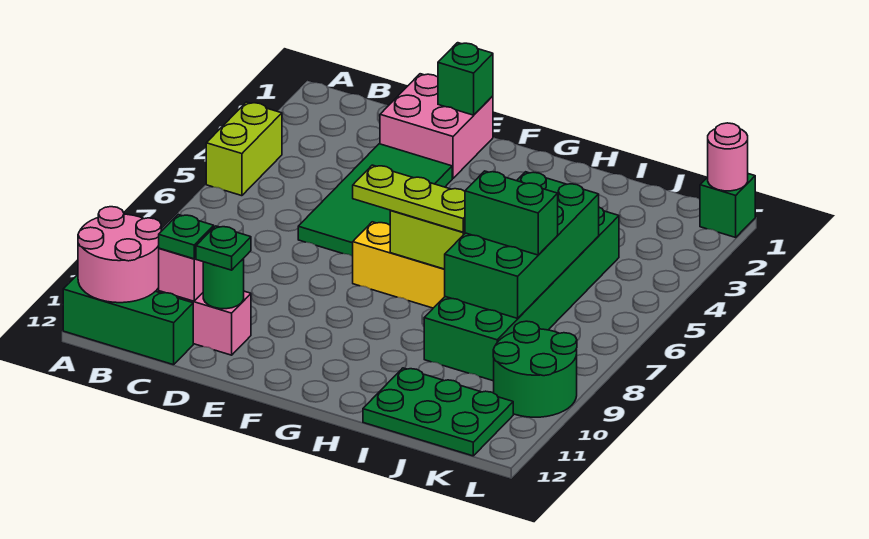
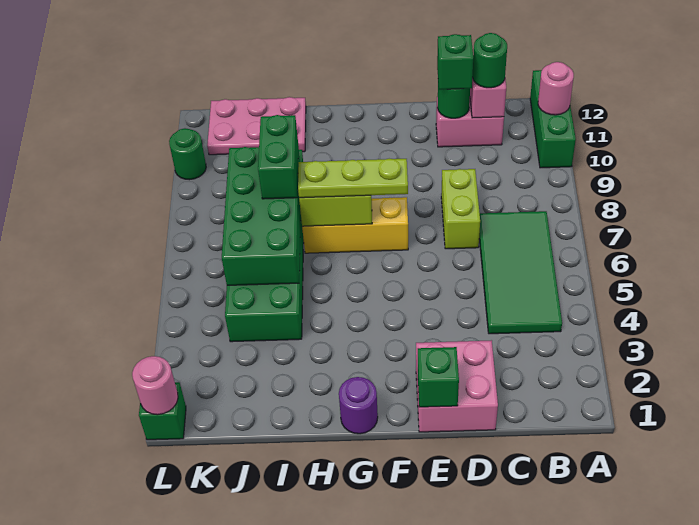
lime brick A4:A5 level 1 -> lime brick D7:D8 level 1
pink round brick A11:B12 level 2 -> pink round brick A11 level 2
green brick A12:C12 level 1 -> green brick A10:A12 level 1
green plate C11 level 3 -> green round brick C11 level 3
green tile D3:E6 level 1 -> green tile B4:C7 level 1
green plate D11 level 3 -> green brick D11 level 3
none -> purple round brick G1 level 1
green brick I7:J7 level 3 -> green brick I7:I8 level 3
green plate I11:K12 level 1 -> pink plate I11:K12 level 1
green round brick K9:L10 level 1 -> green round brick L10 level 1

